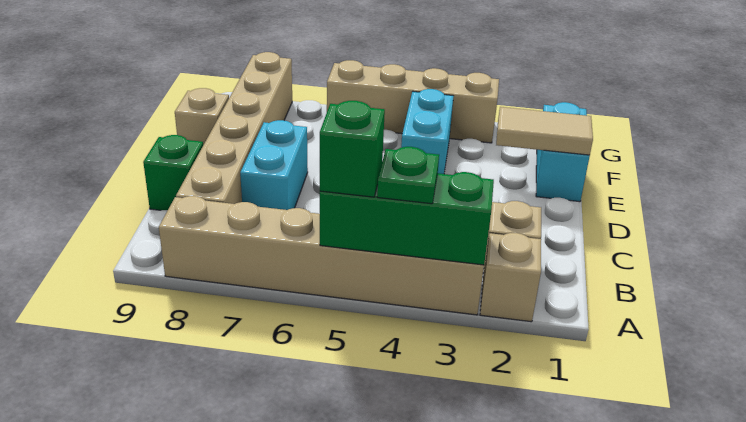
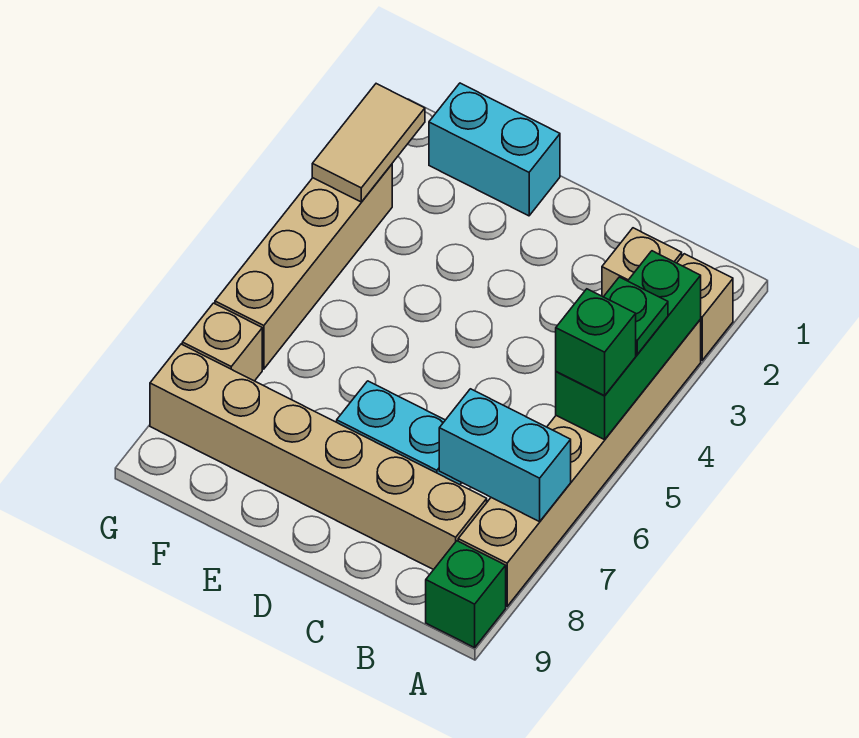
green brick C9 level 1 -> green brick A9 level 1
tan tile E1:E2 level 2 -> tan tile G2:G3 level 2
cyan brick E4:F4 level 1 -> cyan brick A7:B7 level 2
tan brick E9 level 1 -> tan brick G7 level 1

